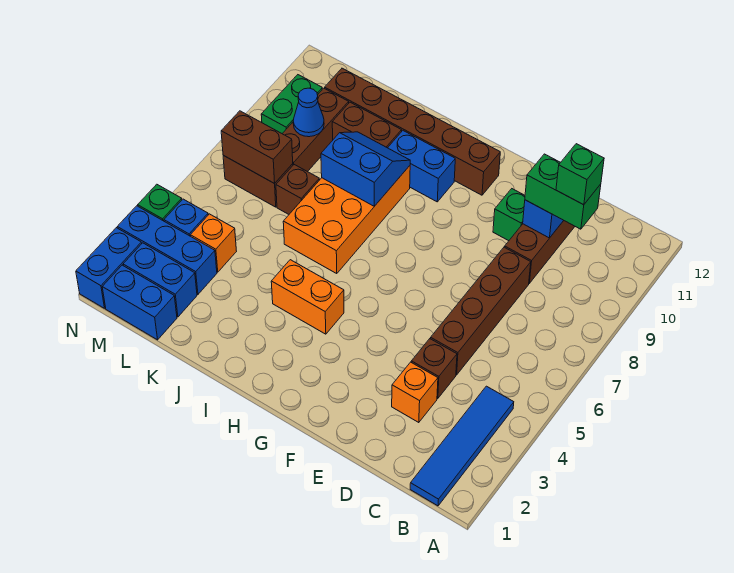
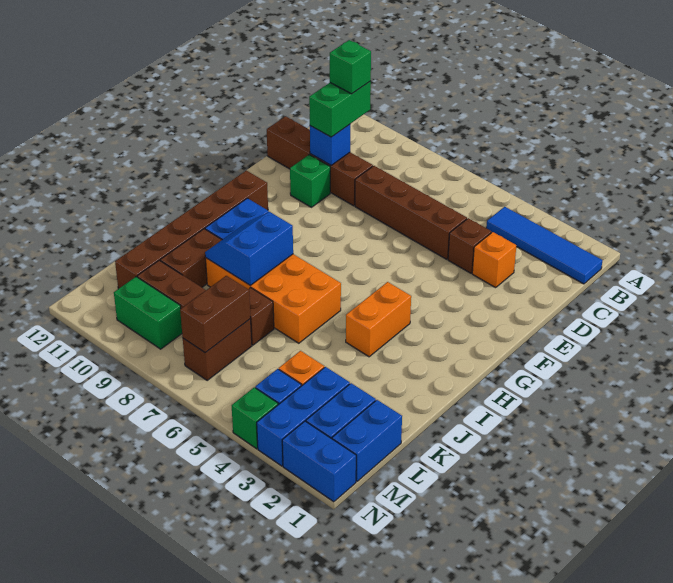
blue cone L9 level 2 -> none

